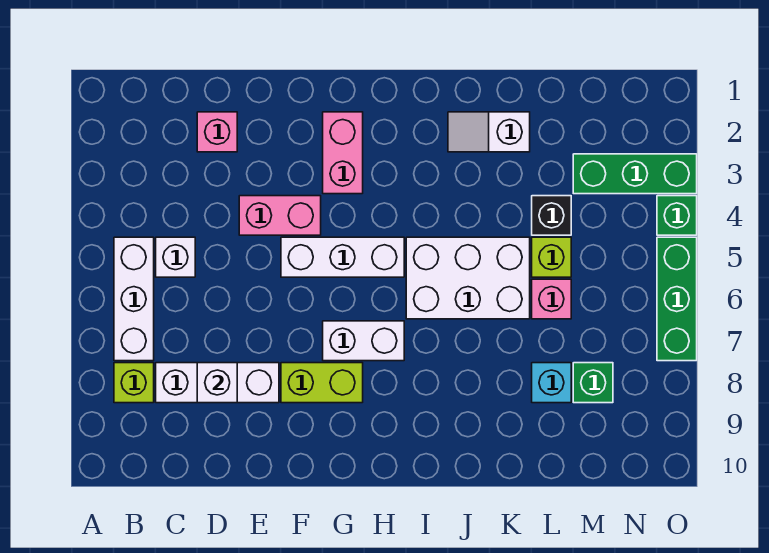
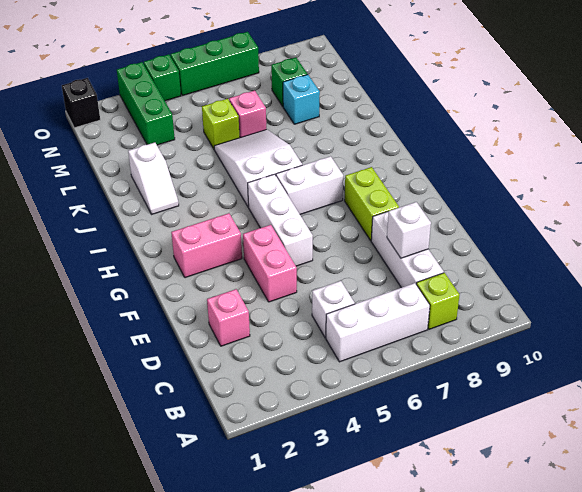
white brick G7:H7 level 1 -> white brick H6:H7 level 1
white brick I5:K6 level 1 -> white slope I5:K6 level 1 top I
black brick L4 level 1 -> black brick O1 level 1

